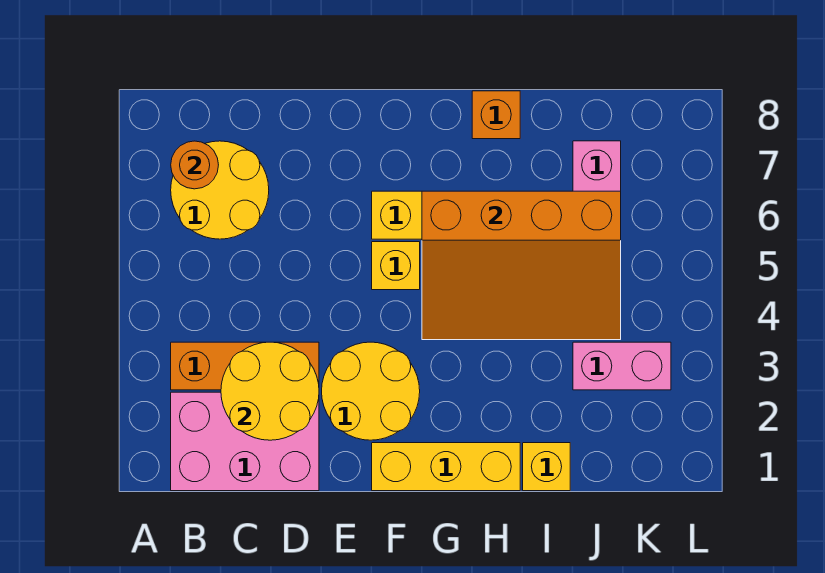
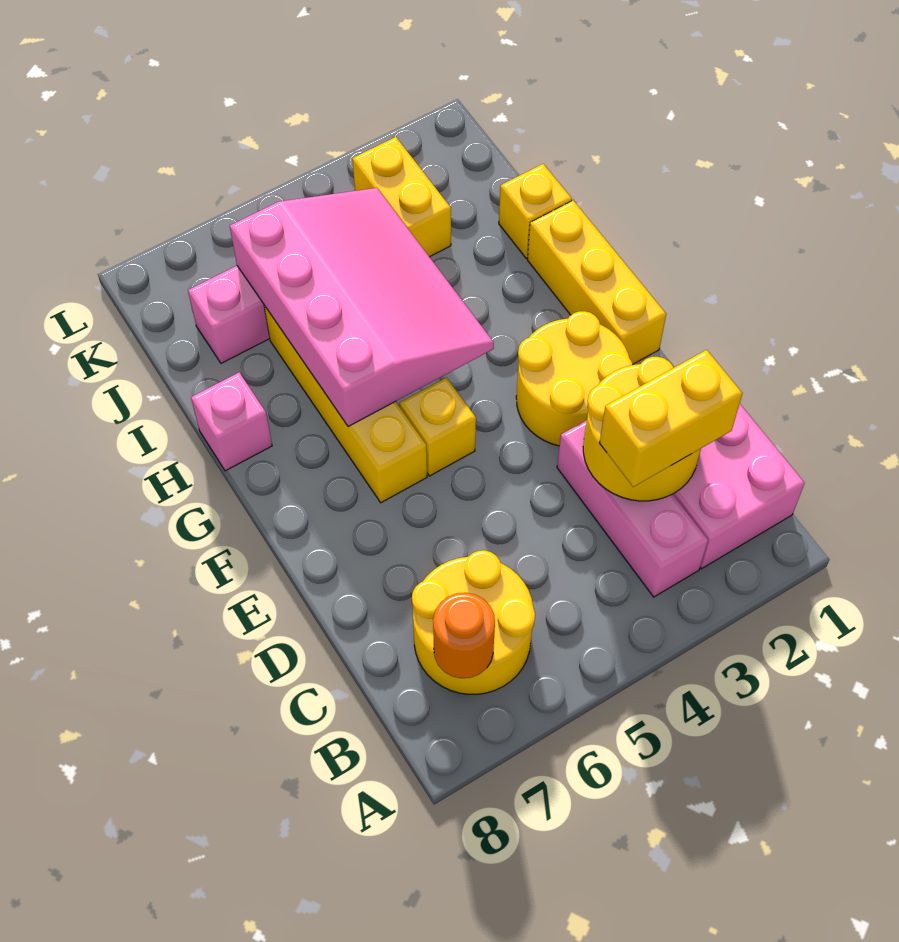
orange brick B3:D3 level 1 -> pink brick B3:D3 level 1
none -> yellow brick C2:C3 level 3
orange slope G4:J6 level 2 top 6 -> pink slope G4:J6 level 2 top 6
orange brick H8 level 1 -> pink brick H8 level 1
pink brick J3:K3 level 1 -> yellow brick J3:K3 level 1

